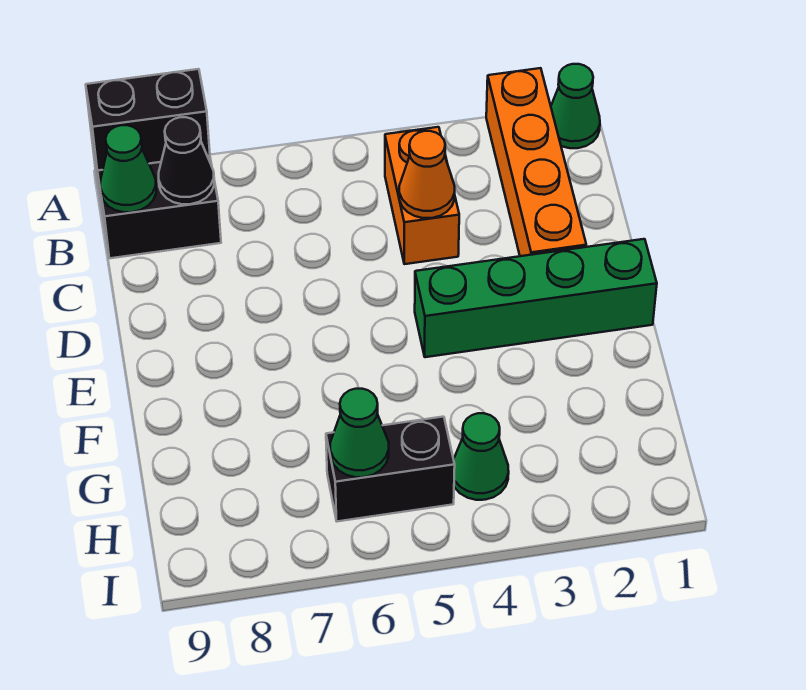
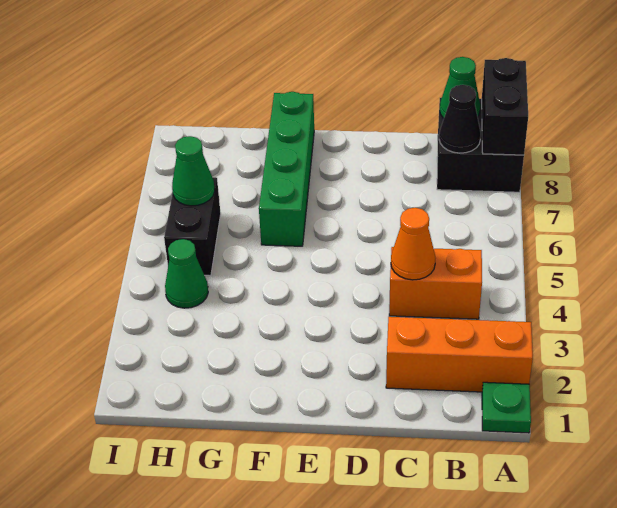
green cone A1 level 1 -> green plate A1 level 1
orange brick A2:D2 level 1 -> orange brick A2:C2 level 1
green brick E1:E4 level 1 -> green brick F6:F9 level 1

